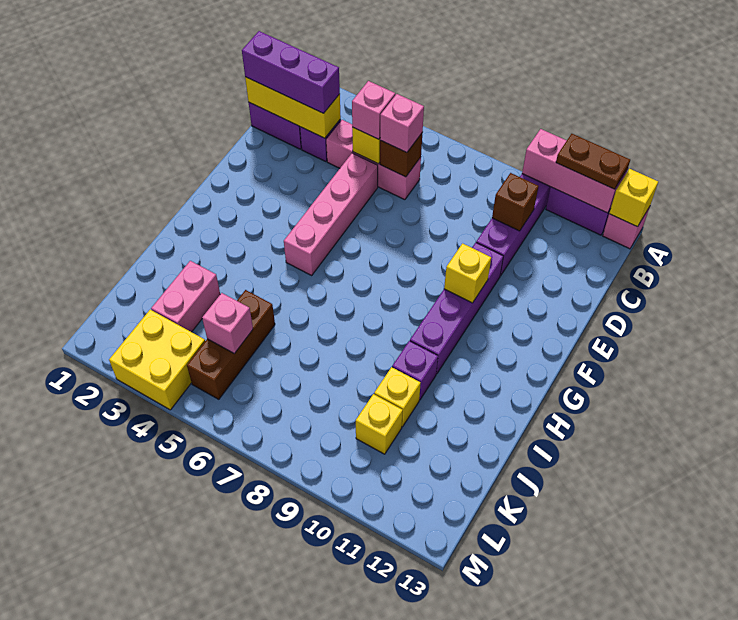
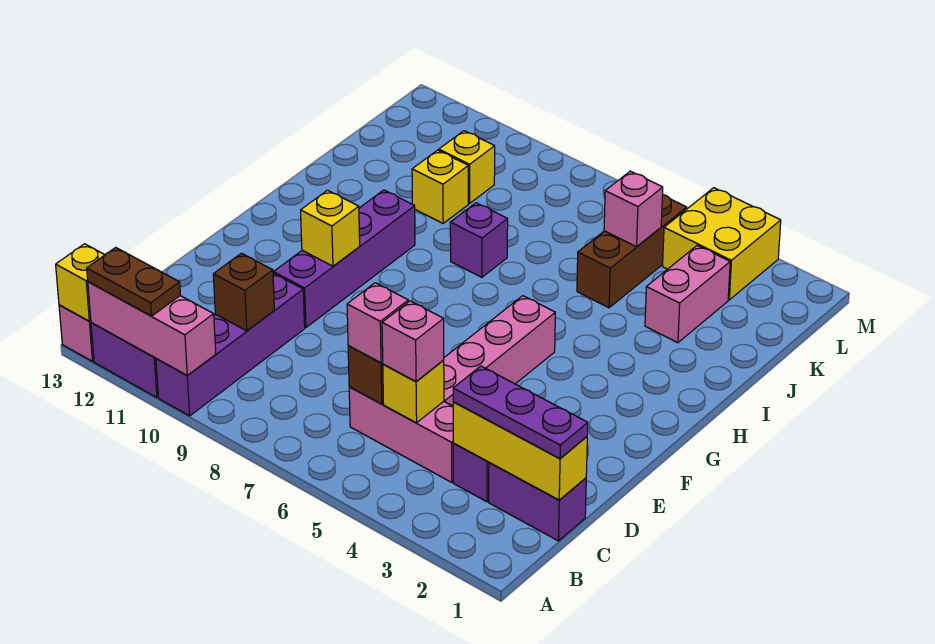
purple brick C1:C3 level 3 -> purple plate C1:C3 level 3
purple brick I10 level 1 -> purple brick I8 level 1

